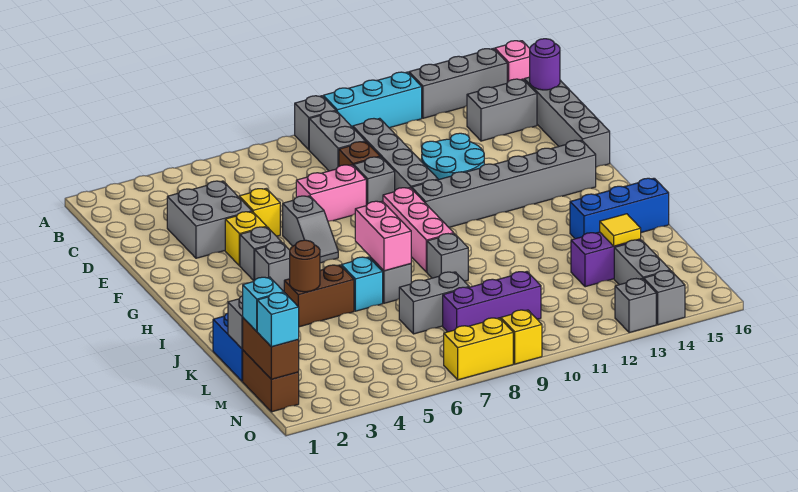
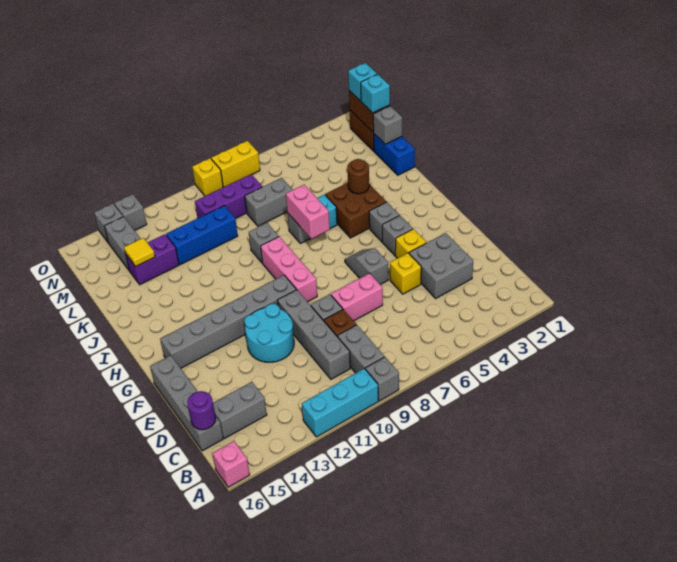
grey brick A13:A15 level 1 -> none
brown brick J4:J5 level 1 -> brown brick I4:J5 level 1
blue brick J14:J16 level 1 -> blue brick L10:L12 level 1

